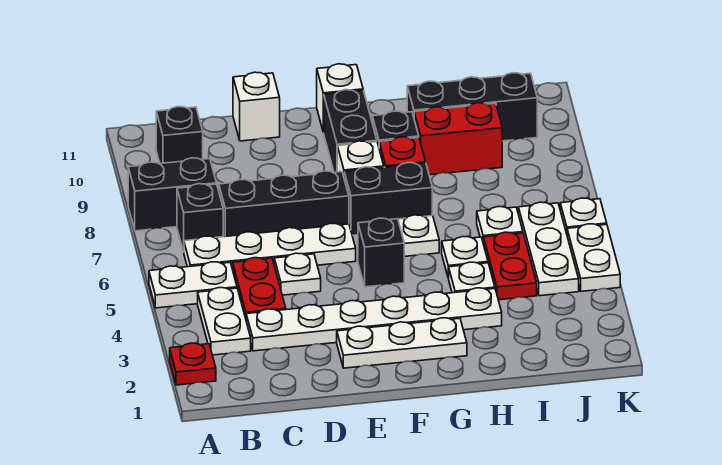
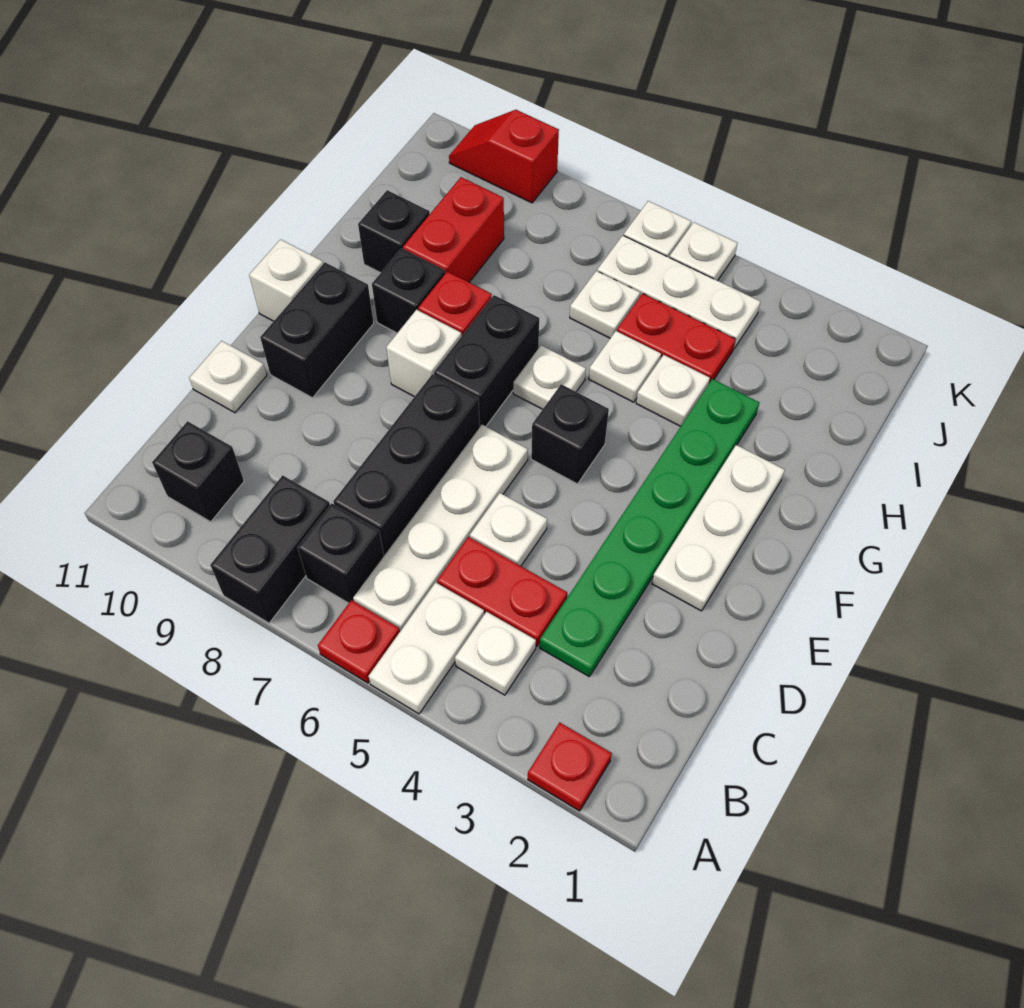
none -> red plate A6 level 1
white plate B3:B4 level 1 -> white plate B4 level 1
white plate C3:H3 level 1 -> green plate C3:H3 level 1
white brick D11 level 1 -> white plate D11 level 1
black brick F9:F10 level 1 -> black brick E10:F10 level 1
black brick H10:J10 level 1 -> black brick H10 level 1
white plate K4:K5 level 1 -> white plate K5 level 1
none -> red slope K9:K10 level 1 top 9

